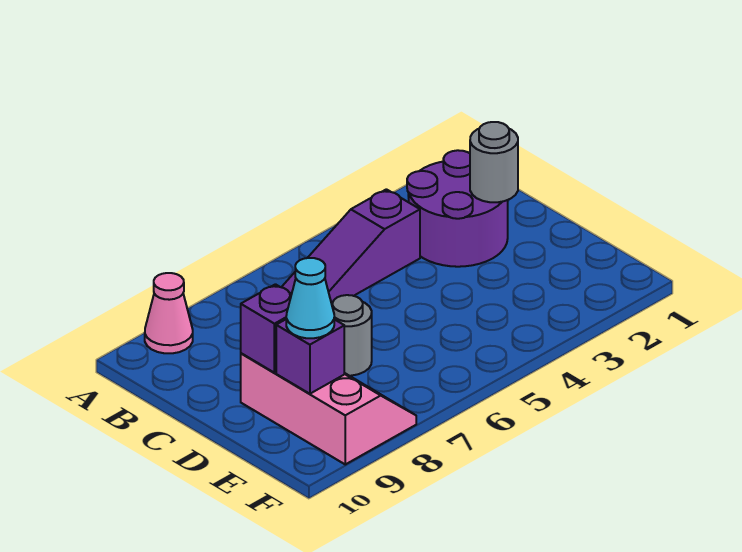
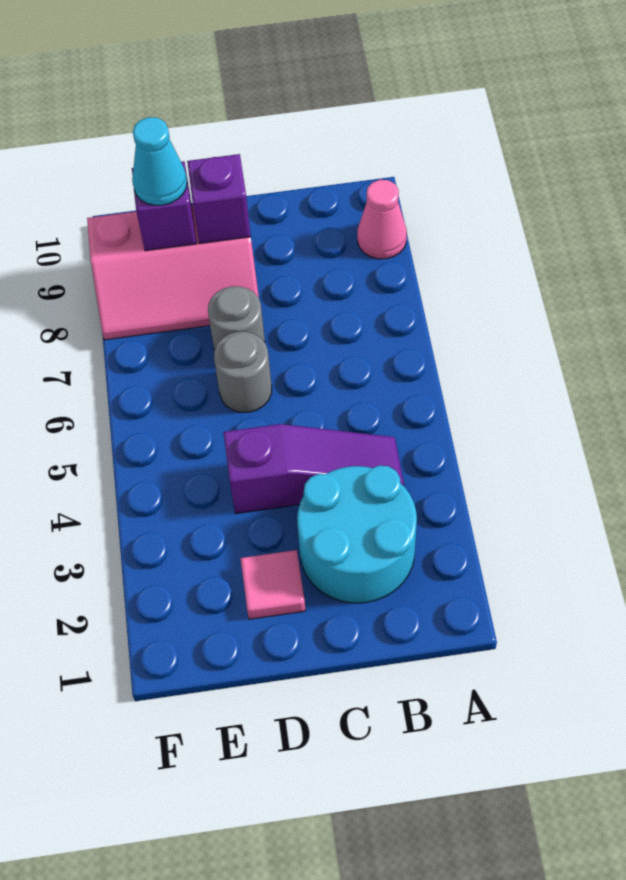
purple round brick B2:C3 level 1 -> cyan round brick B2:C3 level 1
purple slope B4:B6 level 1 top 4 -> purple slope B4:D4 level 1 top D
grey round brick C2 level 2 -> grey round brick D6 level 1
none -> pink tile D2 level 1

